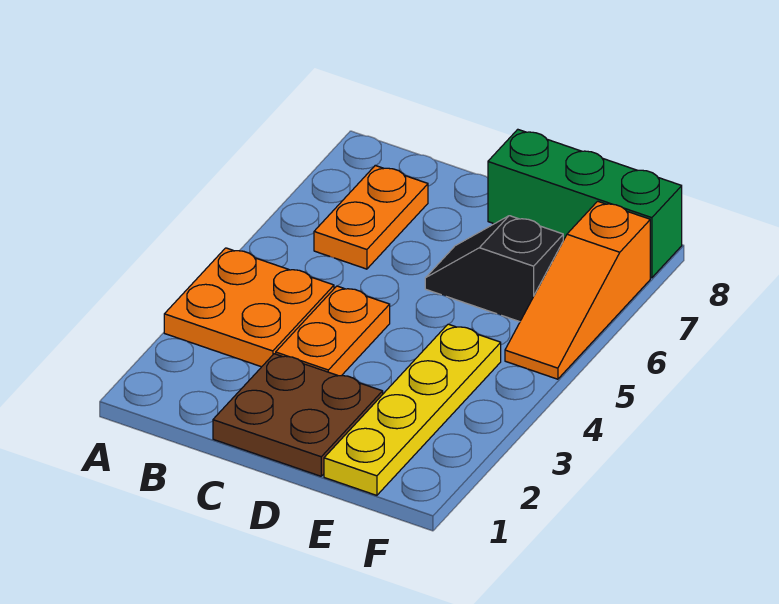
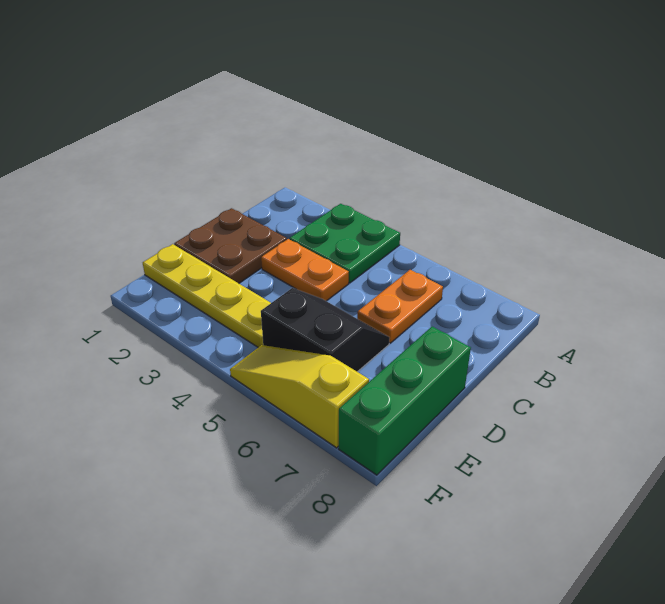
orange plate A3:B4 level 1 -> green plate A3:B4 level 1
orange plate B6:B7 level 1 -> orange plate B6:C6 level 1
black slope D6:E6 level 1 top E -> black slope D5:E6 level 1 top E
orange slope F5:F7 level 1 top 7 -> yellow slope F5:F7 level 1 top 7

